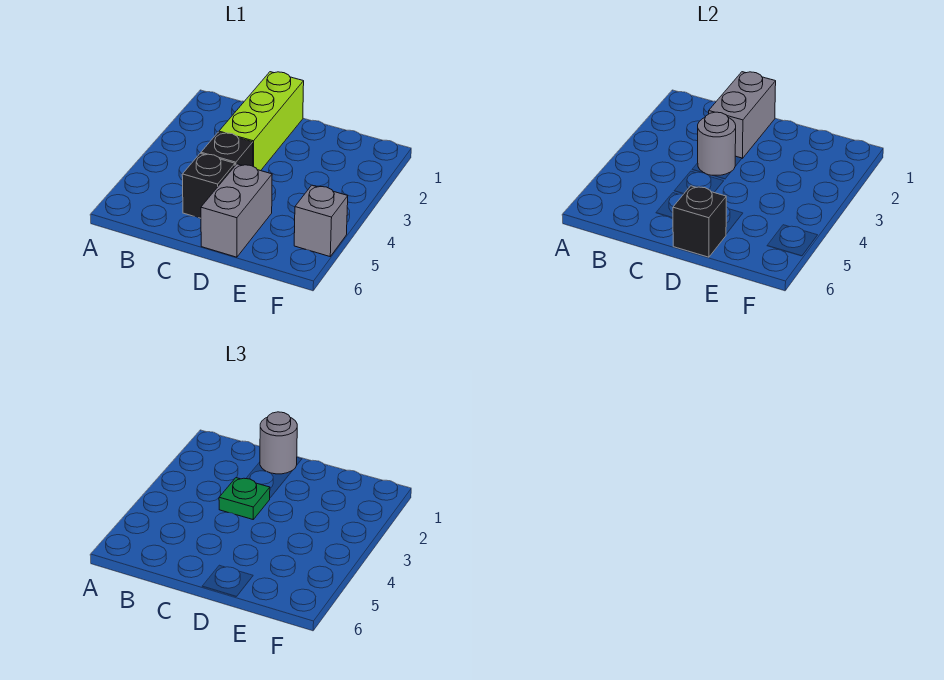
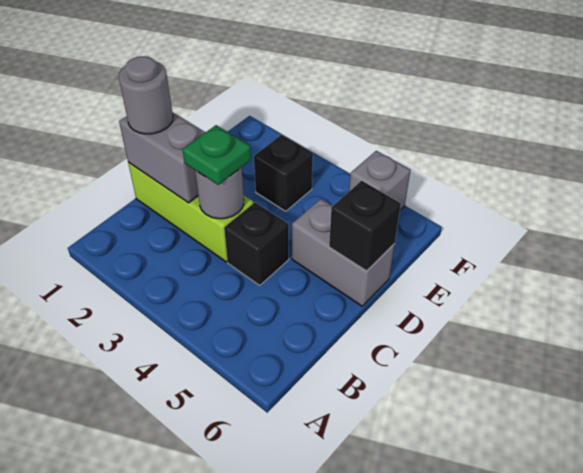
black brick C5 level 1 -> black brick E3 level 1

